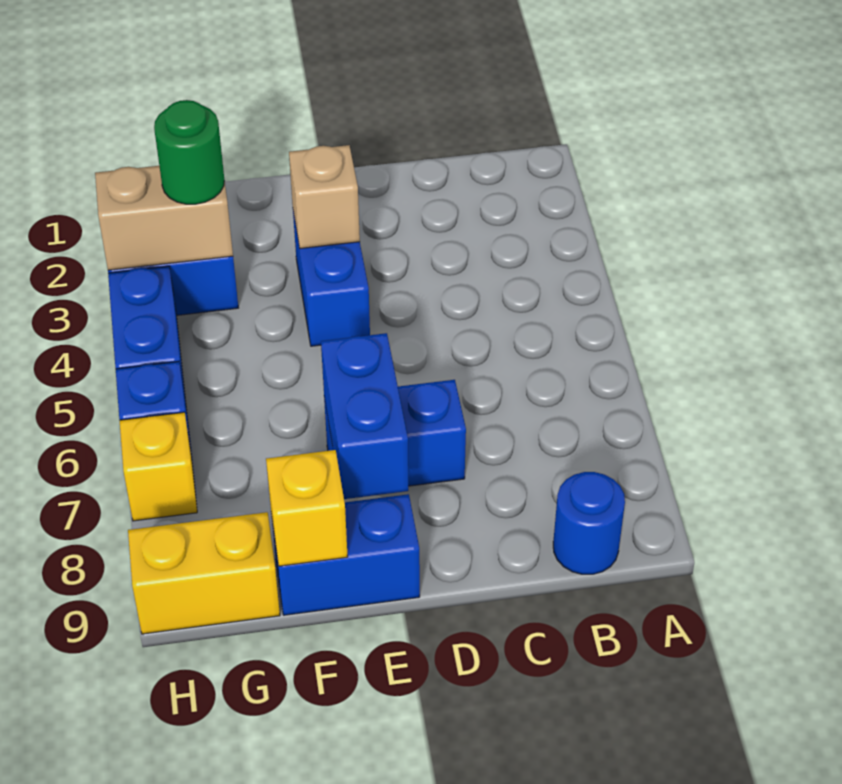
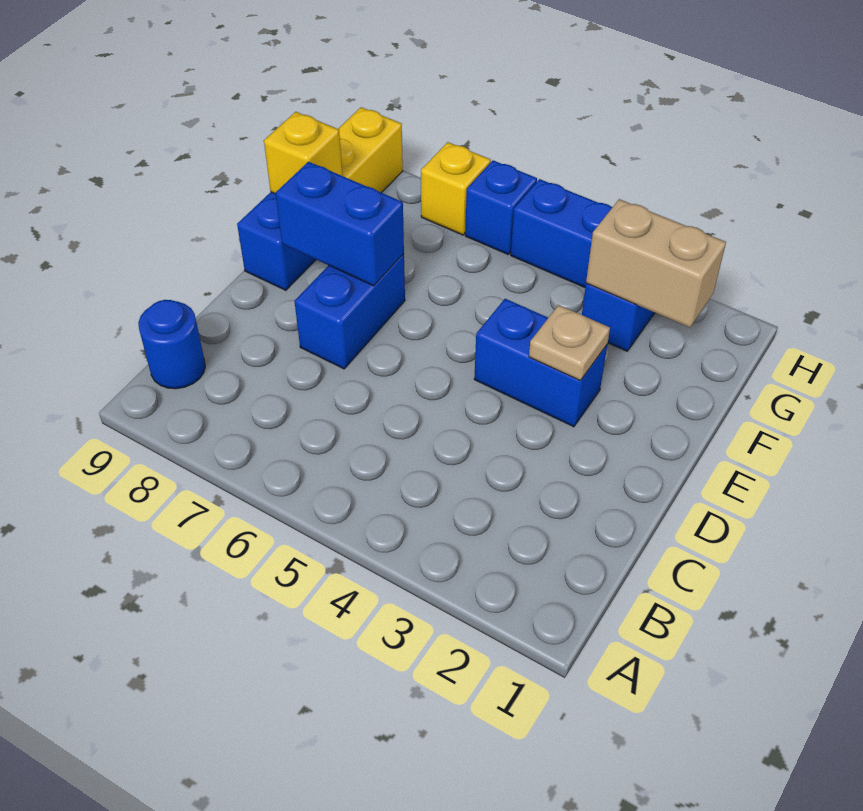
tan brick E3 level 2 -> tan plate E3 level 2
tan brick G3:H3 level 2 -> tan brick G2:G3 level 2
green round brick G3 level 3 -> none

